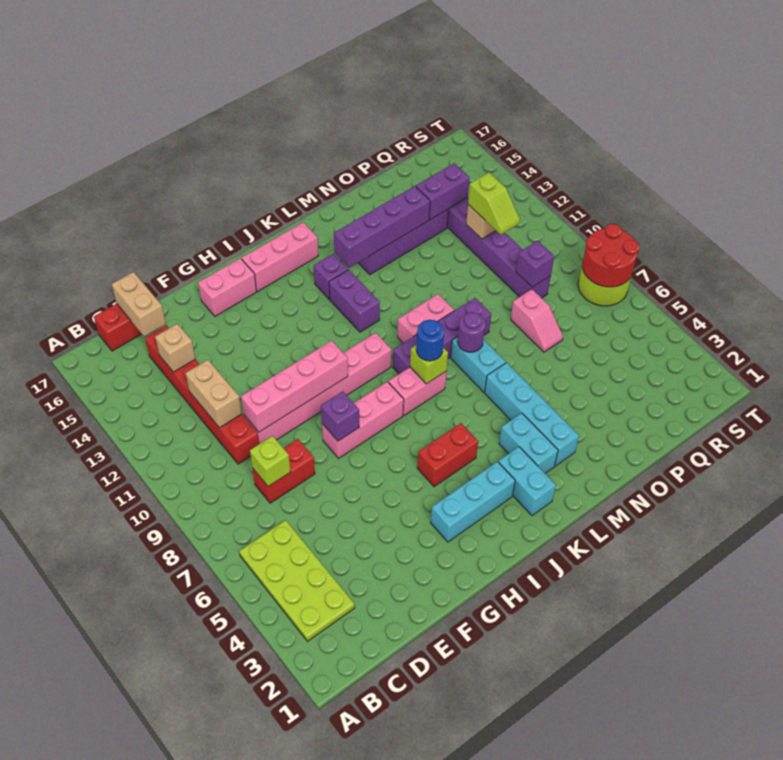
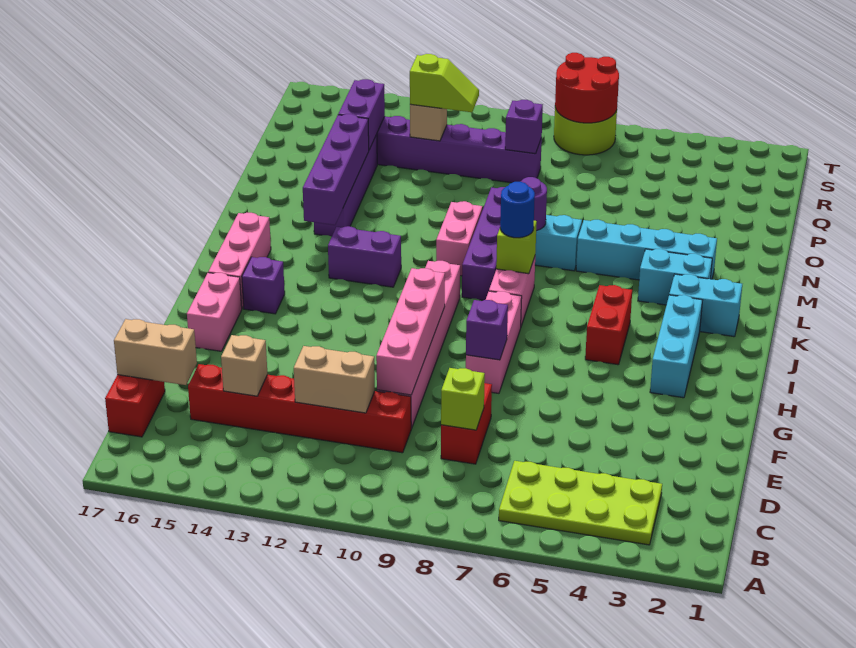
purple brick K14 level 1 -> purple brick I15 level 1
pink slope P7:P8 level 1 top 8 -> none

